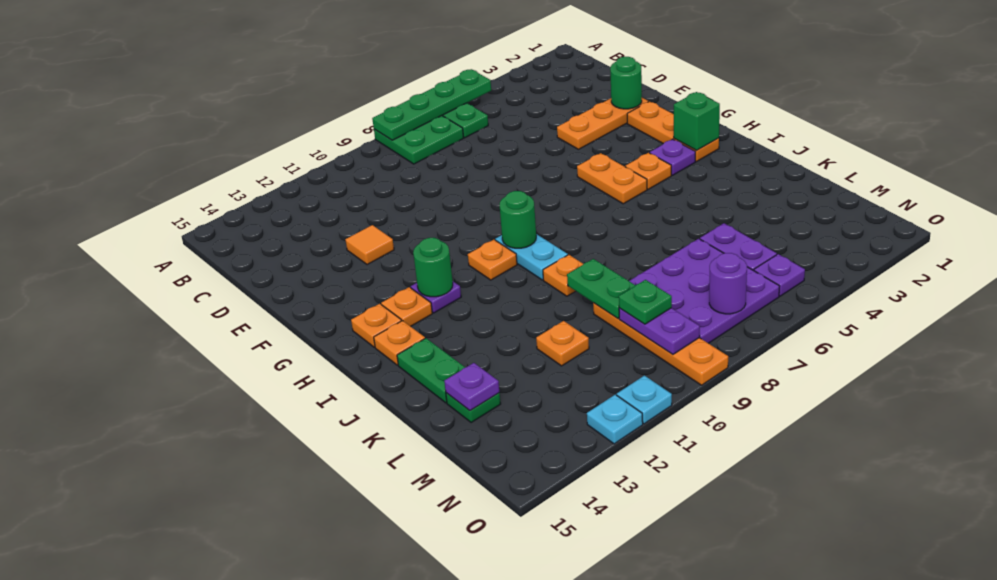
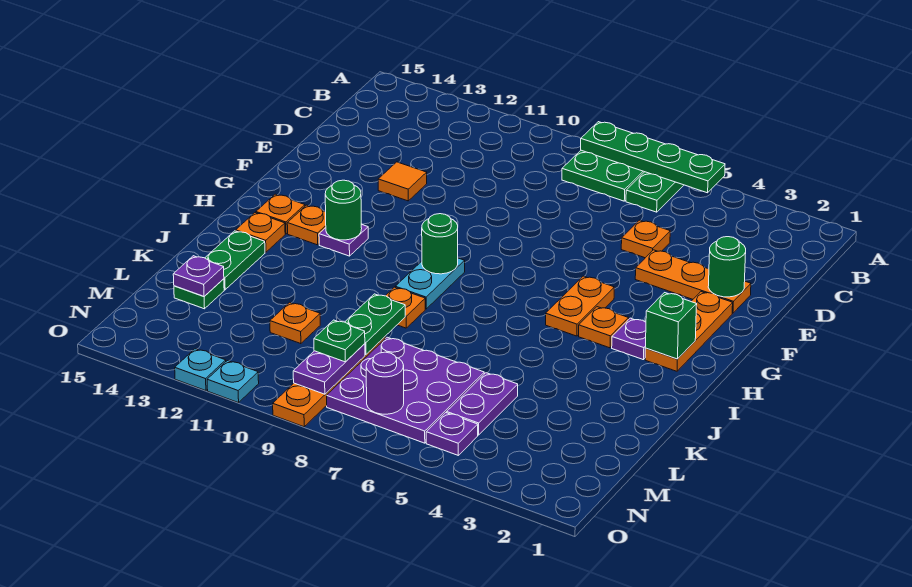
orange plate H10 level 1 -> orange plate D5 level 1

